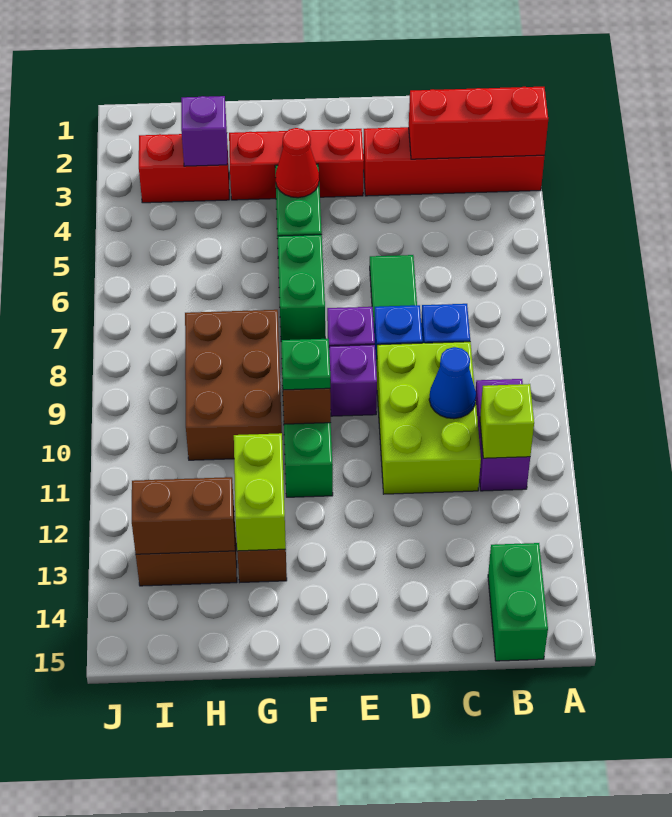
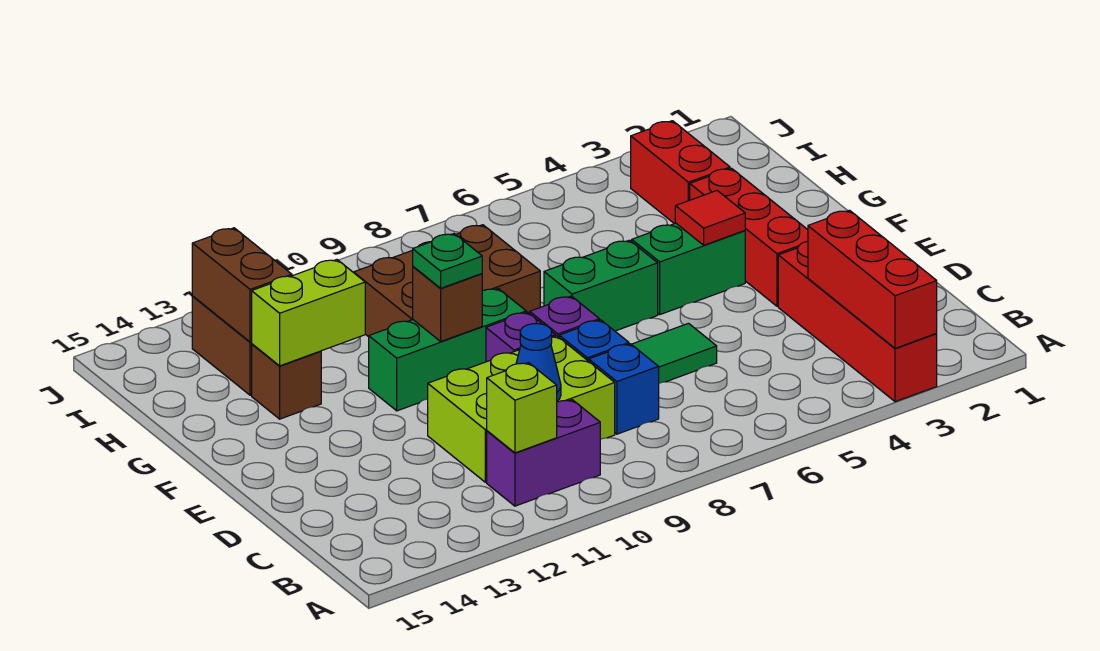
green brick B14:B15 level 1 -> none
red cone F4 level 2 -> red tile F4 level 2
purple brick H3 level 2 -> none

